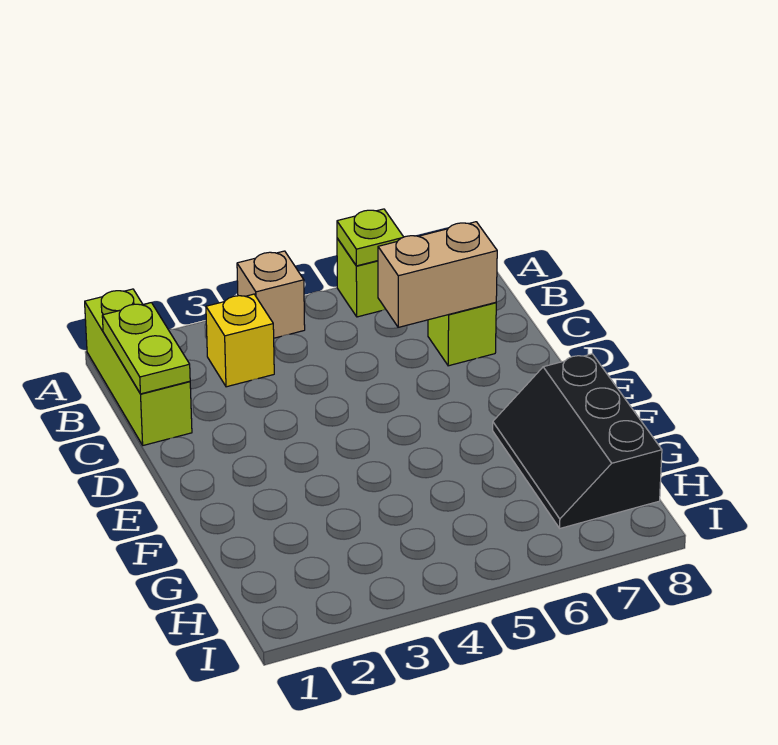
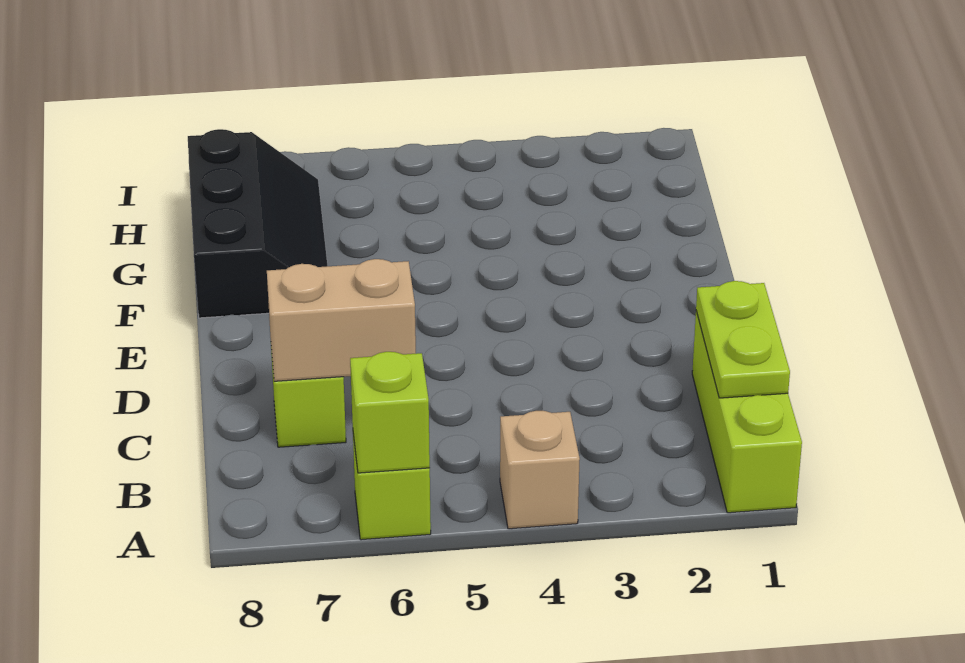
lime plate A6 level 2 -> lime brick A6 level 2
yellow brick B3 level 1 -> none

